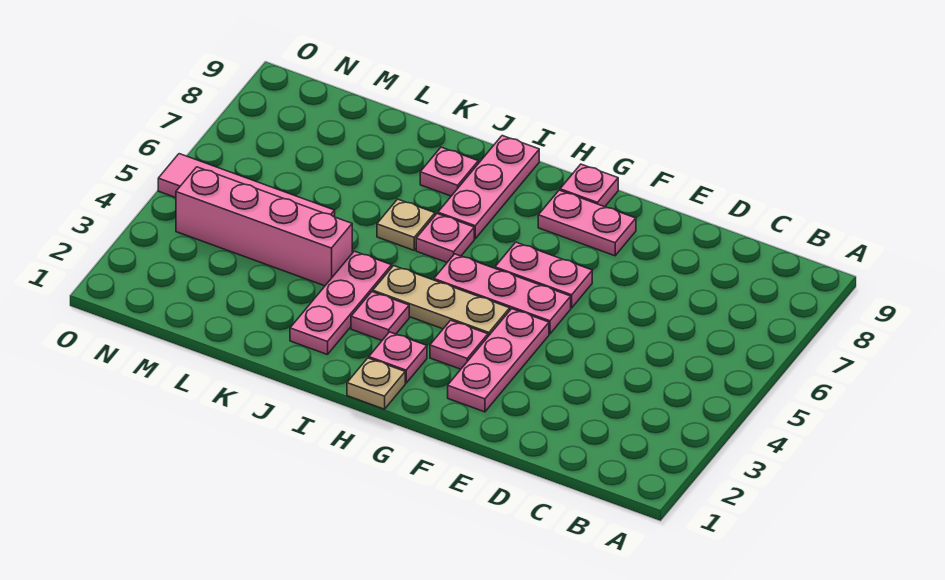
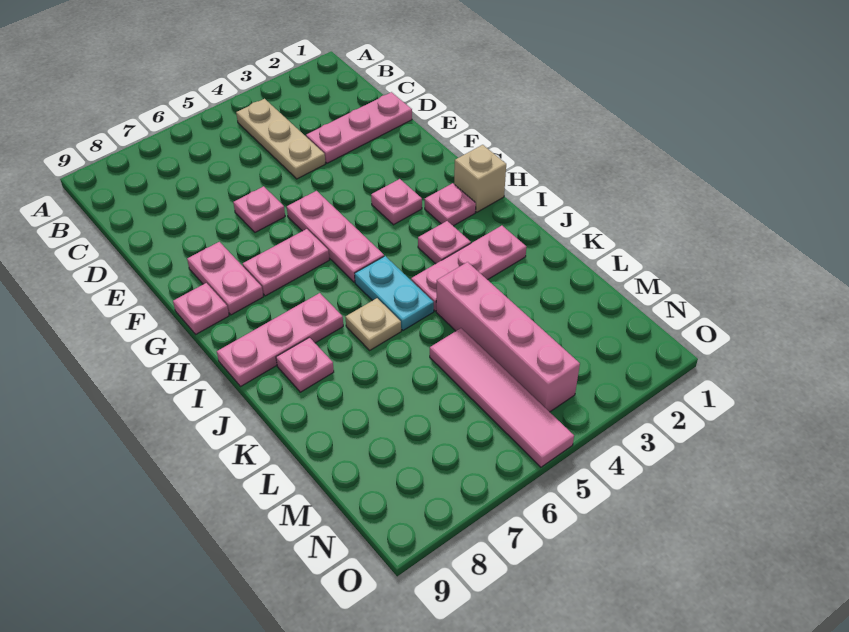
pink plate F2:F4 level 1 -> pink plate D1:D3 level 1
pink plate F6:G6 level 1 -> pink plate G6:G7 level 1
tan plate G4:I4 level 1 -> tan plate B4:D4 level 1
tan plate H1 level 1 -> tan brick H1 level 1
none -> cyan plate I5:J5 level 1
pink plate I6 level 1 -> pink plate E6 level 1

